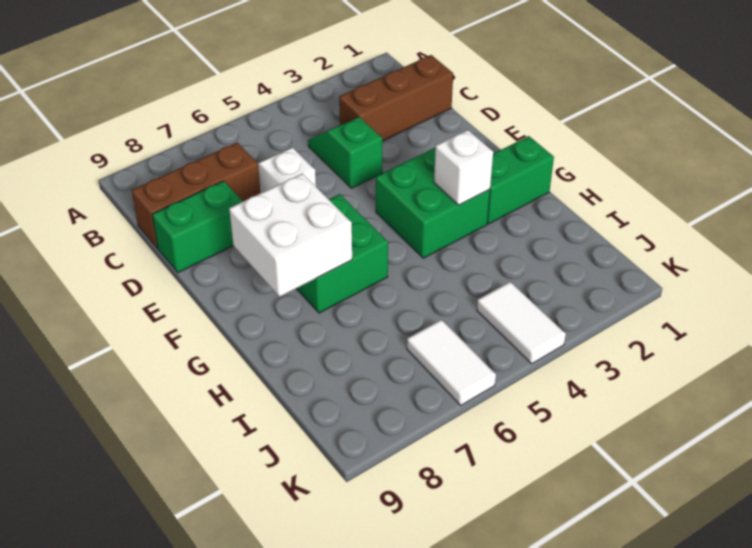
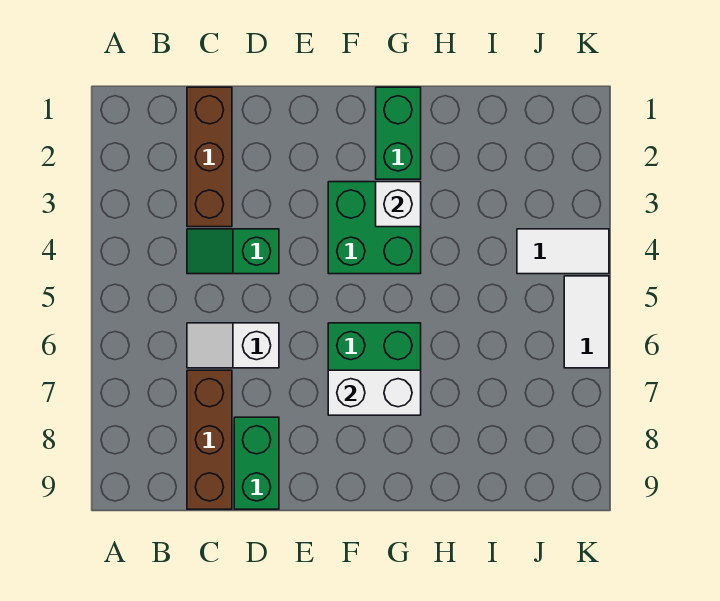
white brick F7:G8 level 2 -> white brick F7:G7 level 2
white tile J6:K6 level 1 -> white tile K5:K6 level 1

